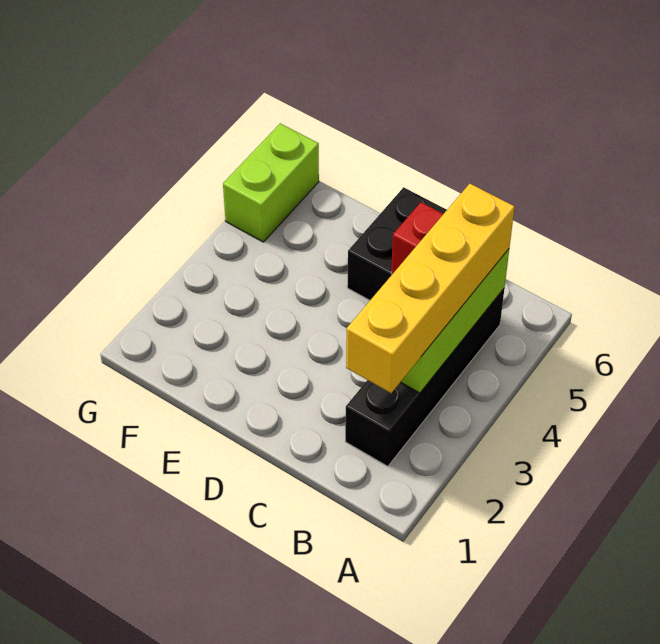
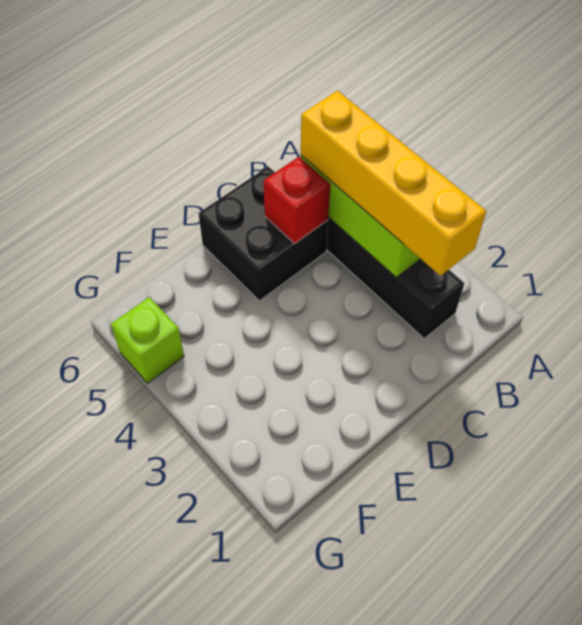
lime brick G5:G6 level 1 -> lime brick G5 level 1

